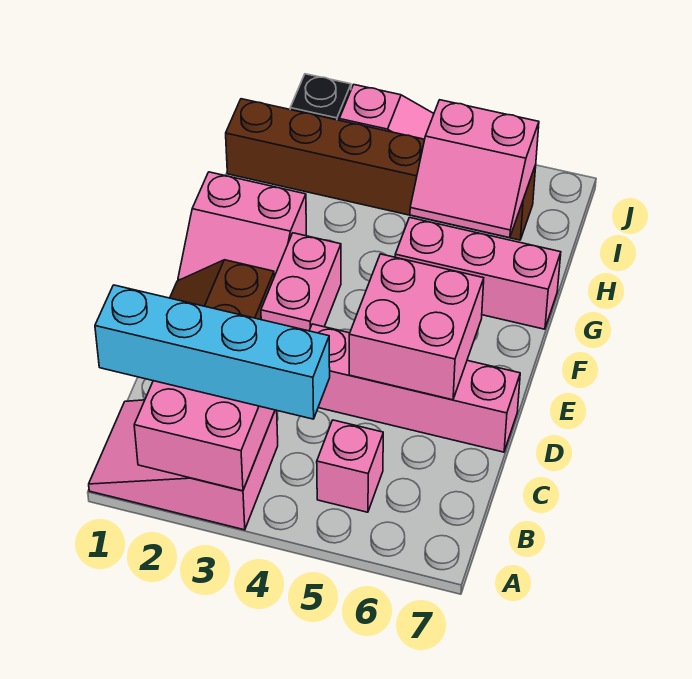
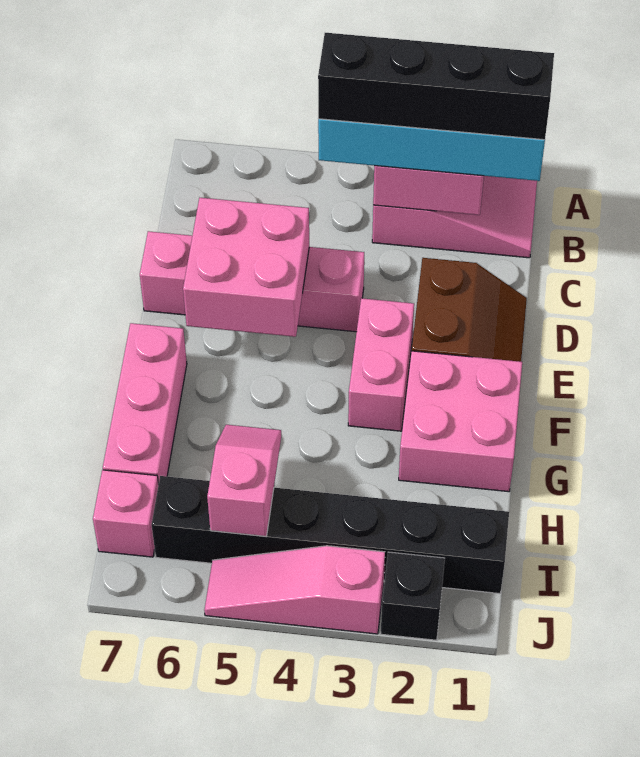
none -> black brick B1:B4 level 4
pink brick B5 level 1 -> pink brick I7 level 1
pink slope F1:G2 level 1 top G -> pink brick F1:G2 level 1
pink brick G5:G7 level 1 -> pink brick F7:H7 level 1
pink slope H5:I6 level 2 top I -> pink slope H5:I5 level 2 top I
brown brick I1:I6 level 1 -> black brick I1:I6 level 1

